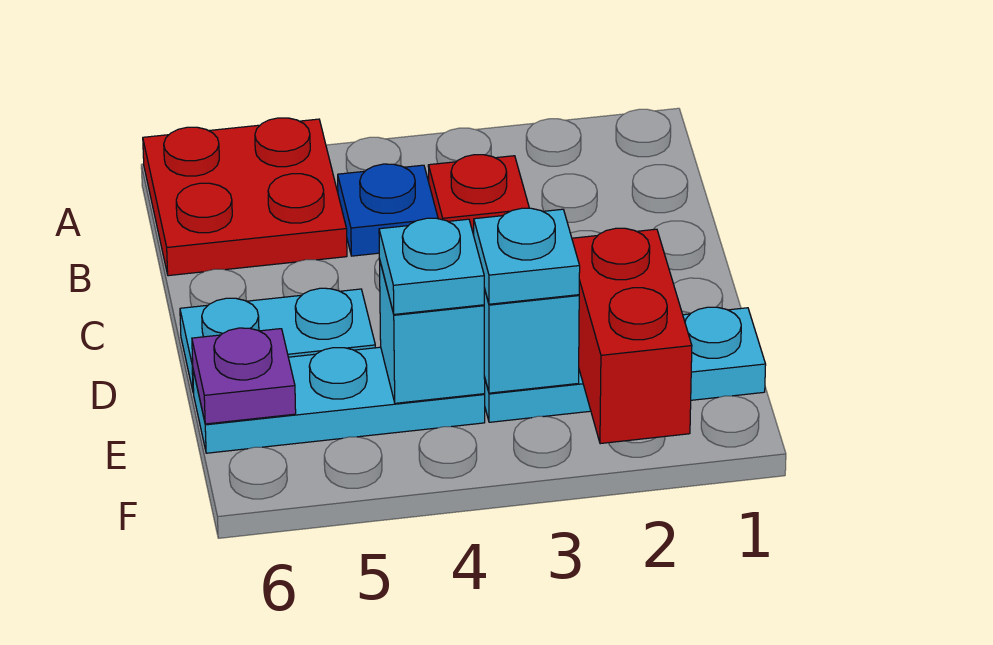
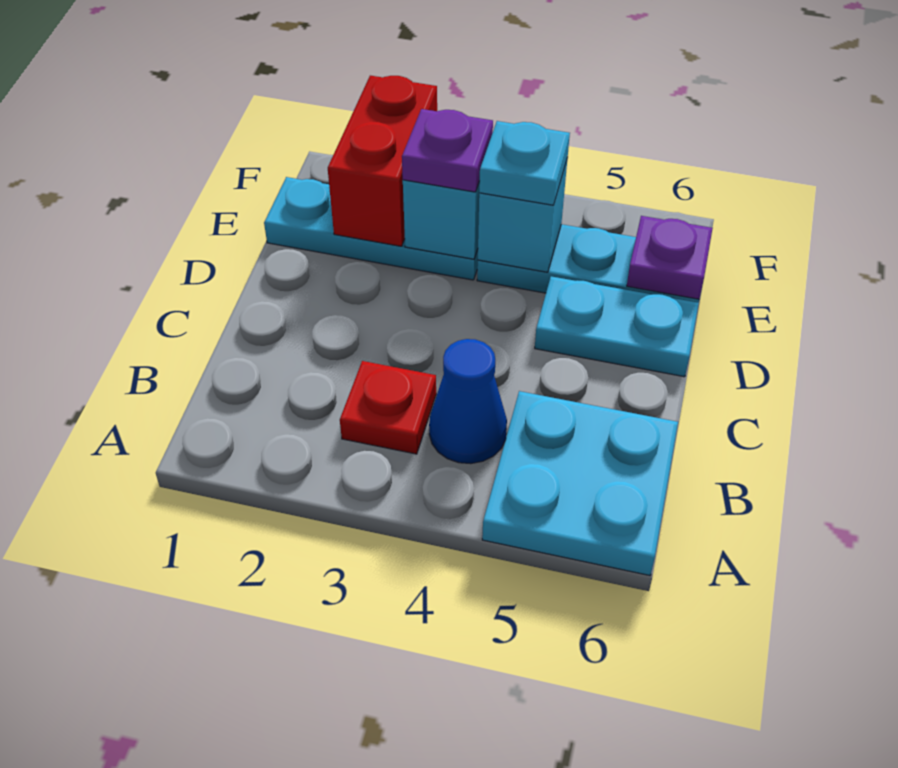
red plate A5:B6 level 1 -> cyan plate A5:B6 level 1
blue plate B4 level 1 -> blue cone B4 level 1
cyan plate E3 level 3 -> purple plate E3 level 3

